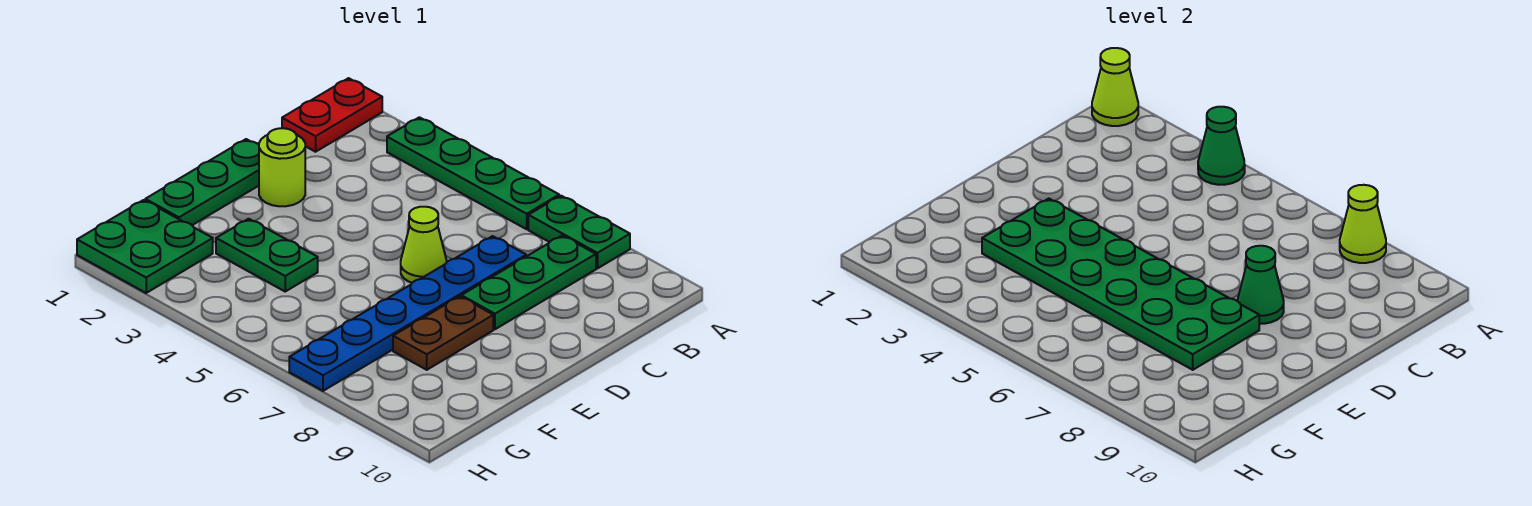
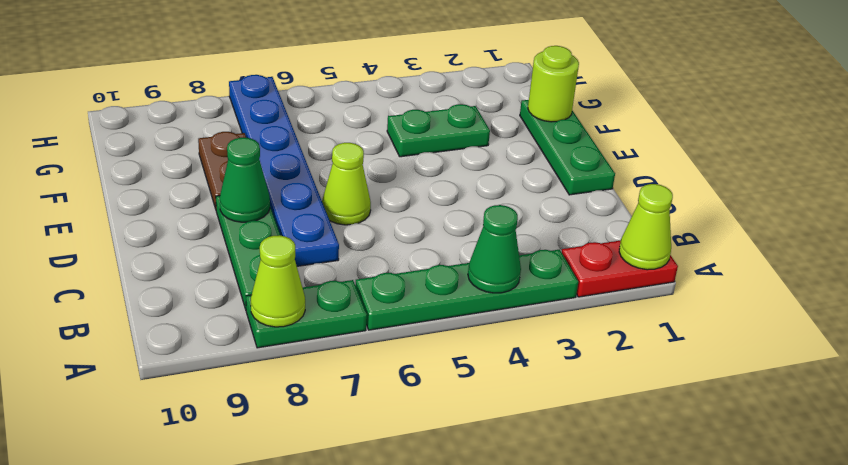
red plate A1:B1 level 1 -> red plate A1:A2 level 1
lime round brick D2 level 1 -> lime round brick F1 level 2
green plate E3:F8 level 2 -> none
green plate G1:H2 level 1 -> none

